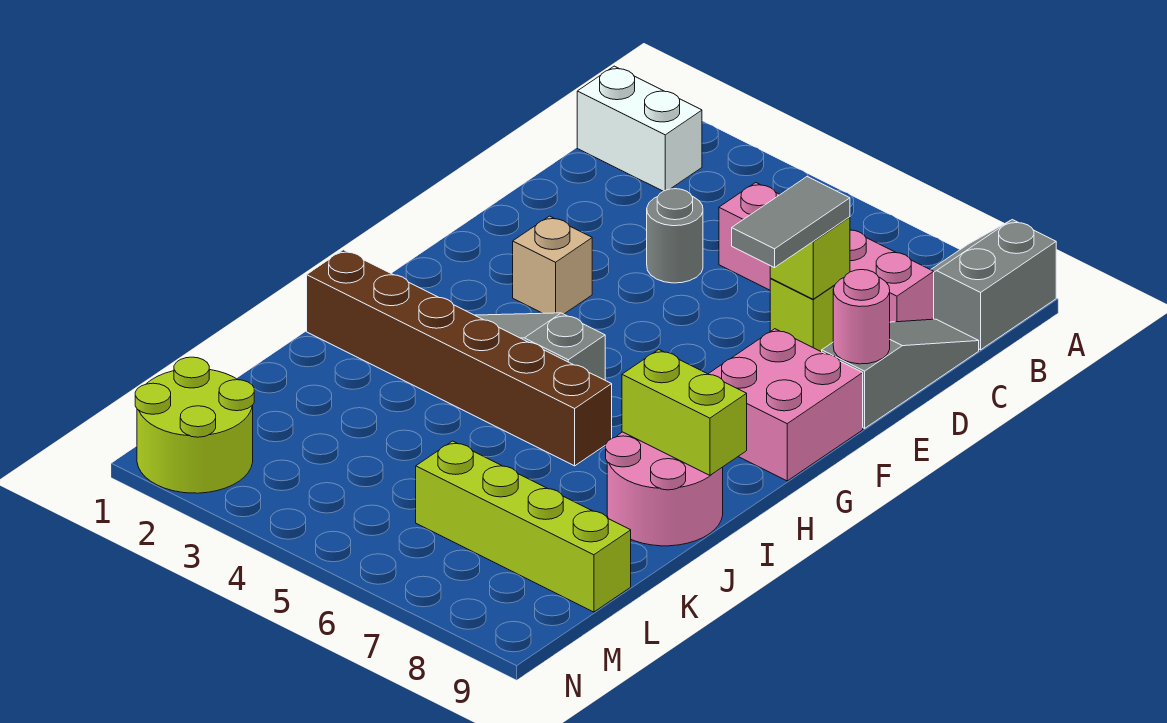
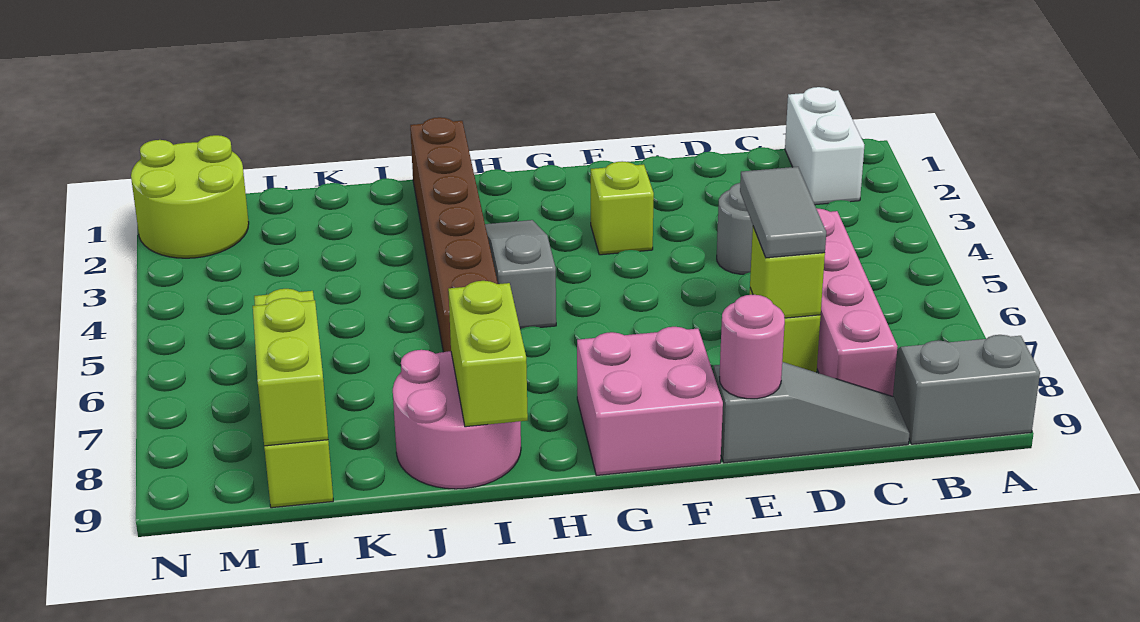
grey tile D7:E7 level 3 -> grey tile D6:D7 level 3
tan brick F3 level 1 -> lime brick F3 level 1
none -> lime brick L8:L9 level 2

